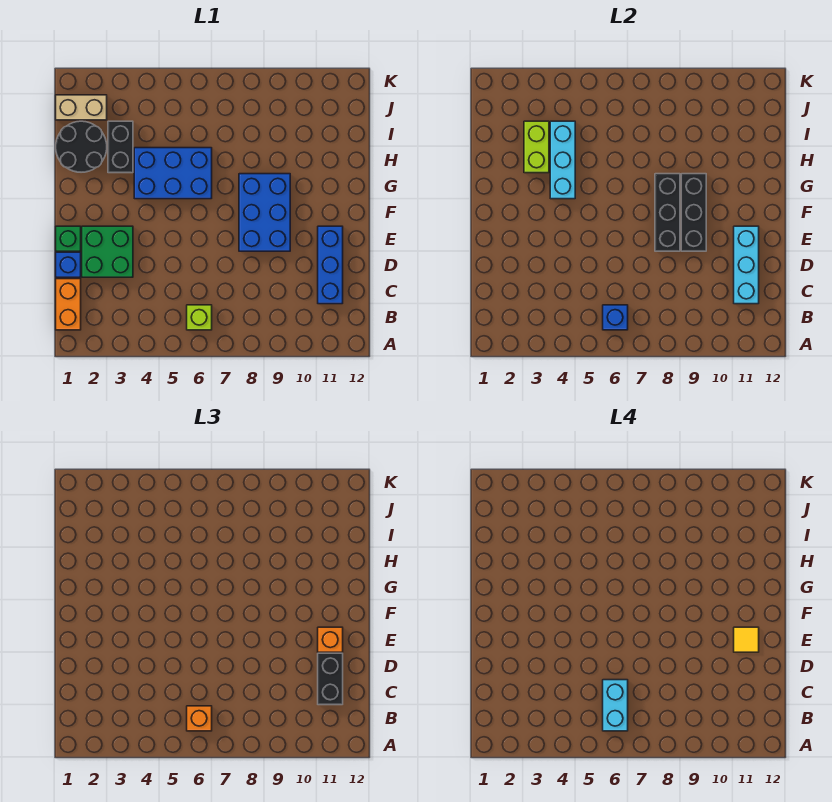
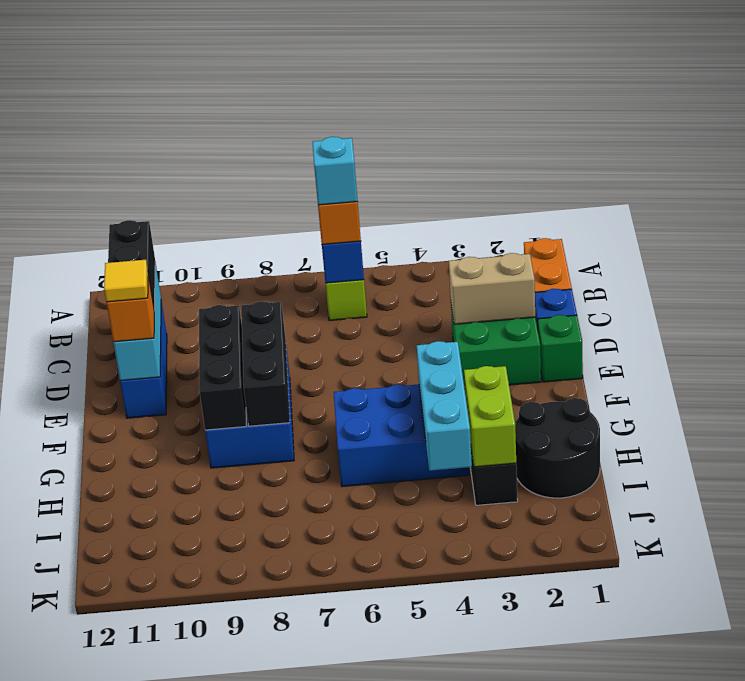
cyan brick B6:C6 level 4 -> cyan brick B6 level 4
tan brick J1:J2 level 1 -> tan brick D2:D3 level 2

